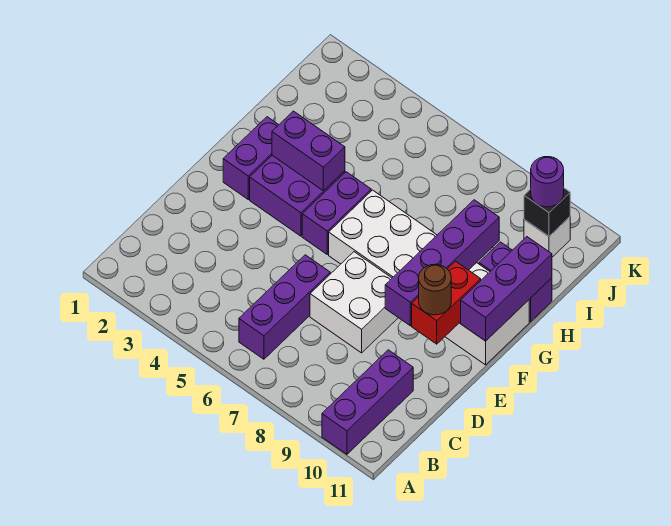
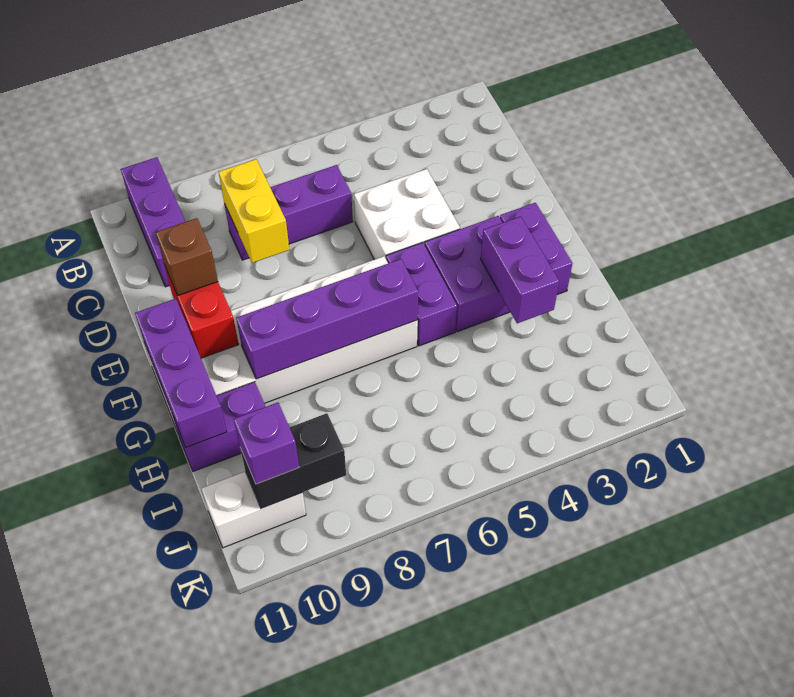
purple brick B6:D6 level 1 -> purple brick C6:C8 level 1
none -> yellow brick C8:D8 level 2
white brick D7:E8 level 1 -> white brick D4:E5 level 1
purple brick E9:H9 level 2 -> purple brick G6:G9 level 2
brown round brick E10 level 3 -> brown brick E10 level 3
purple brick G3:G4 level 2 -> purple brick G3:H3 level 2
white brick J10 level 1 -> white brick J10:J11 level 1
black brick J10 level 2 -> black brick J9:J10 level 2
purple round brick J10 level 3 -> purple brick J10 level 3

